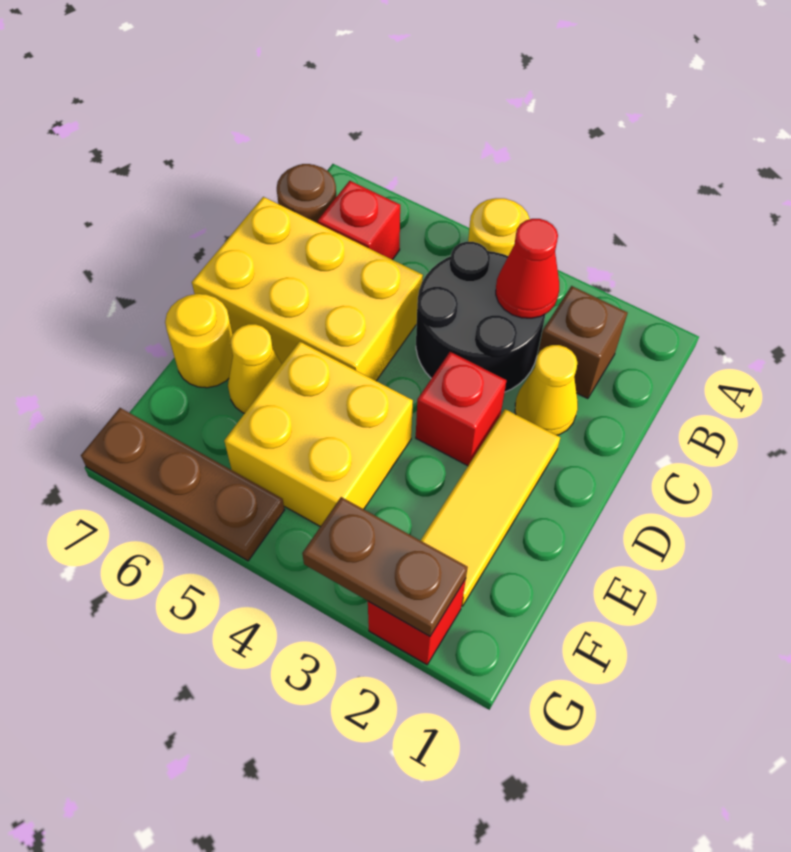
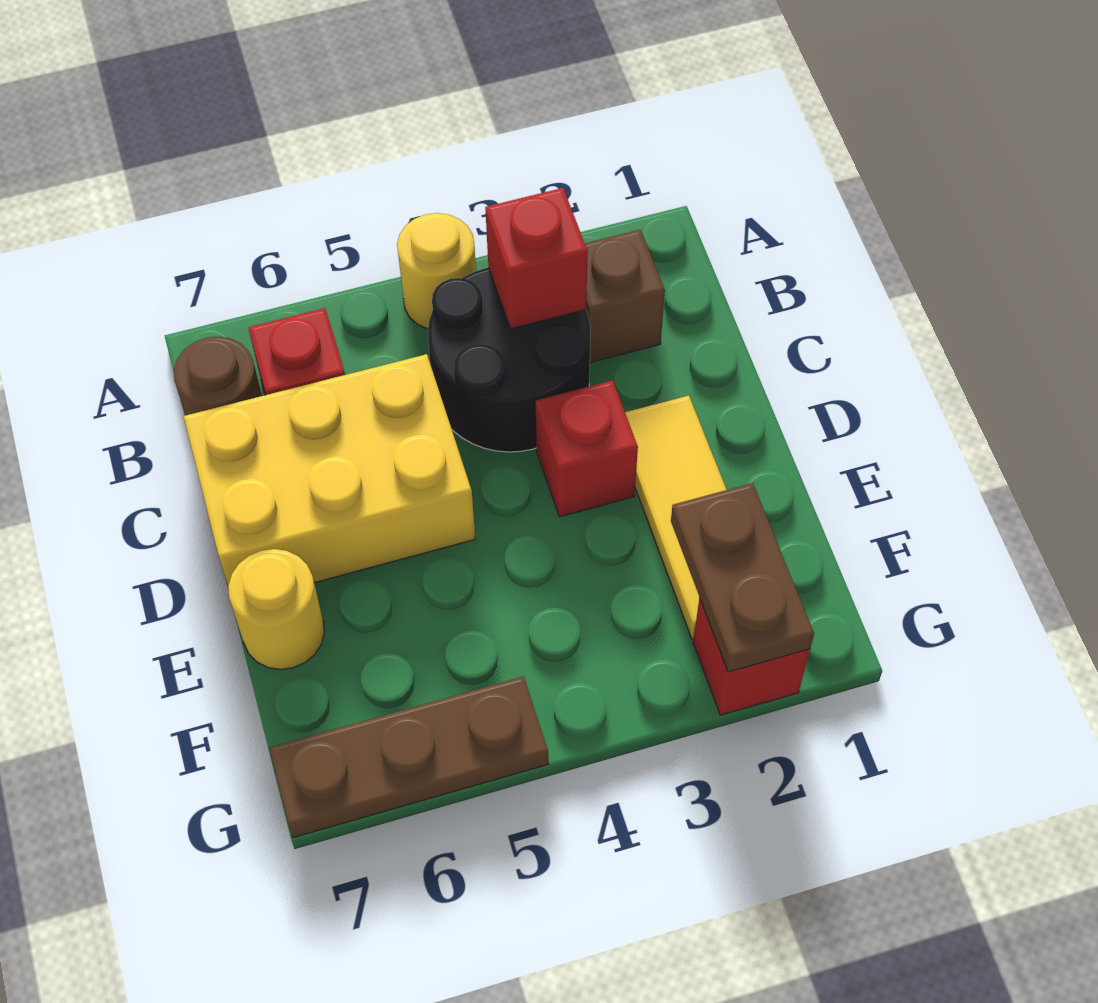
red cone B3 level 2 -> red brick B3 level 2
yellow cone C2 level 1 -> none
yellow brick E4:F5 level 1 -> none
yellow cone E6 level 1 -> none
brown plate G2:G3 level 2 -> brown plate F2:G2 level 2

